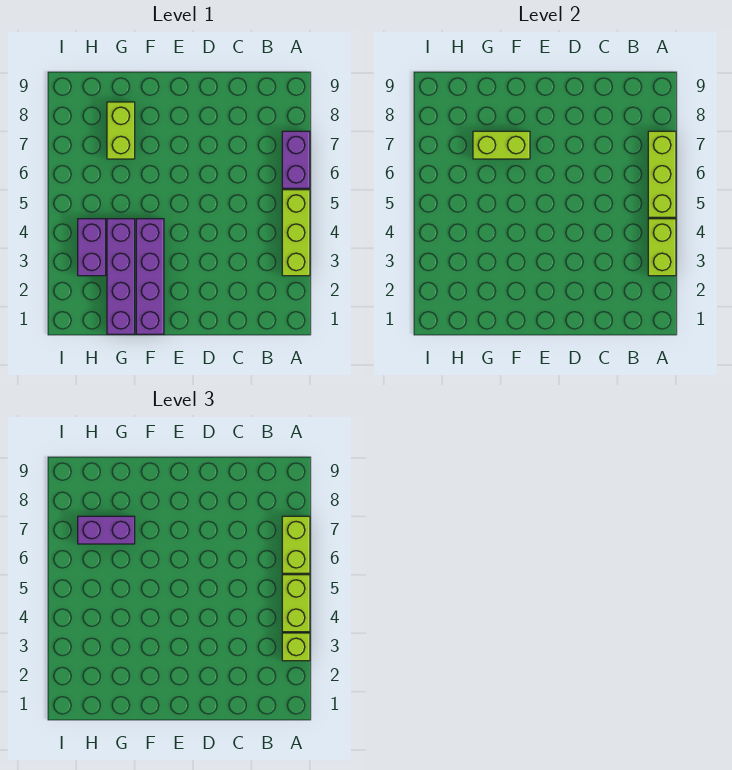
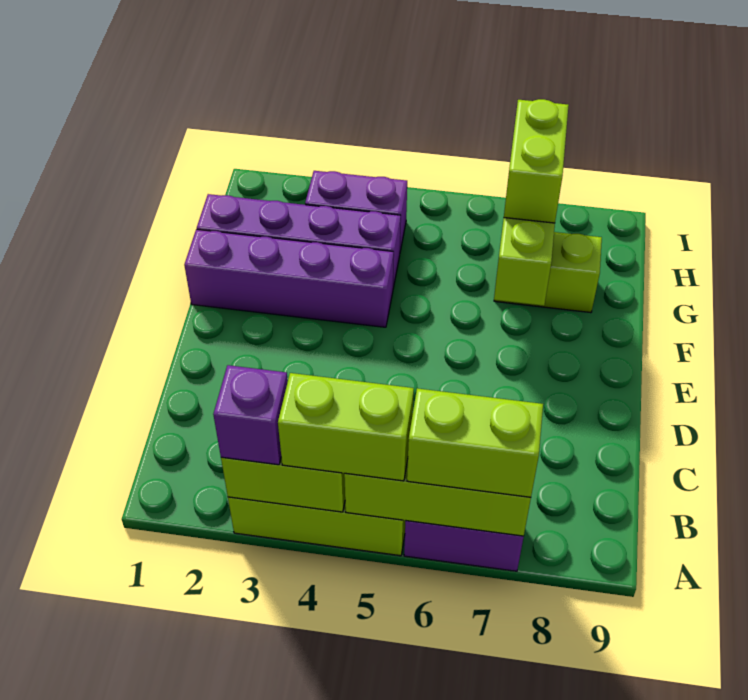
lime brick A3 level 3 -> purple brick A3 level 3
purple brick G7:H7 level 3 -> lime brick G7:H7 level 3

